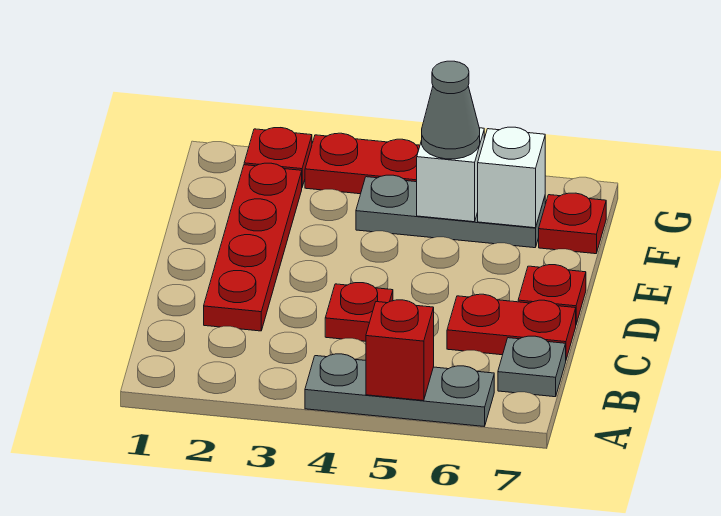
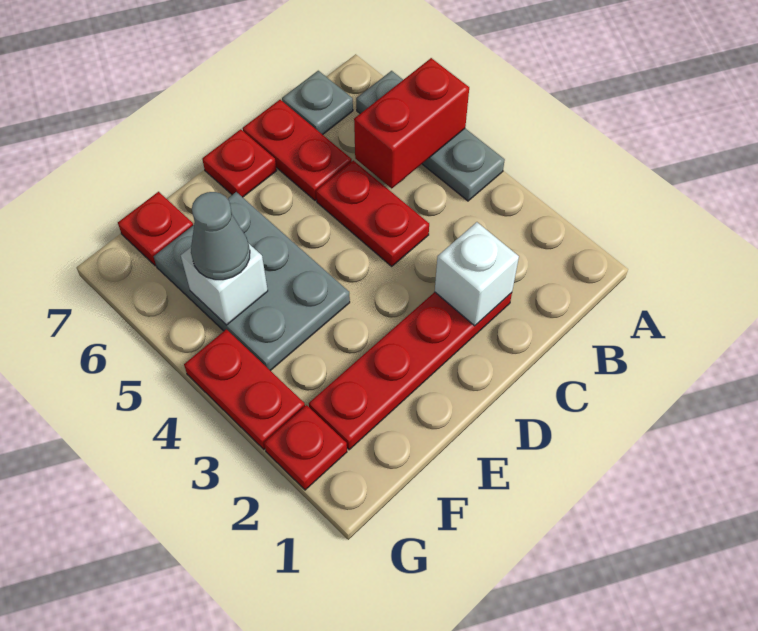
red brick A5 level 2 -> red brick A5:B5 level 2
red plate C4 level 1 -> red plate C4:C5 level 1
grey plate F4:F6 level 1 -> grey plate E4:F6 level 1
white brick F6 level 2 -> white brick C2 level 2

